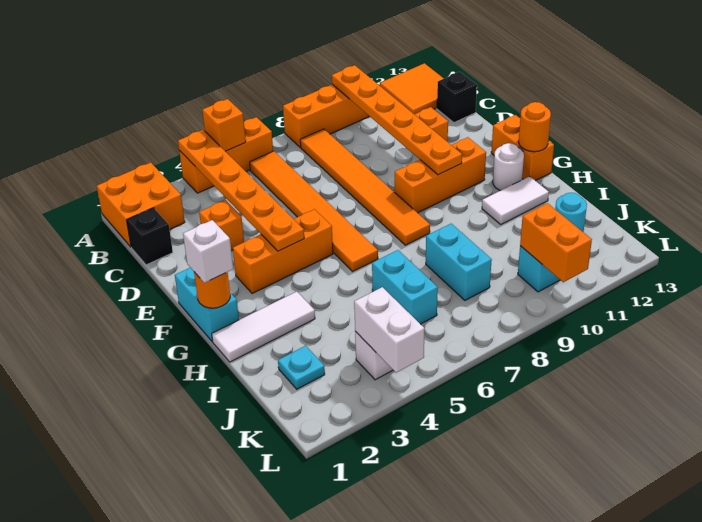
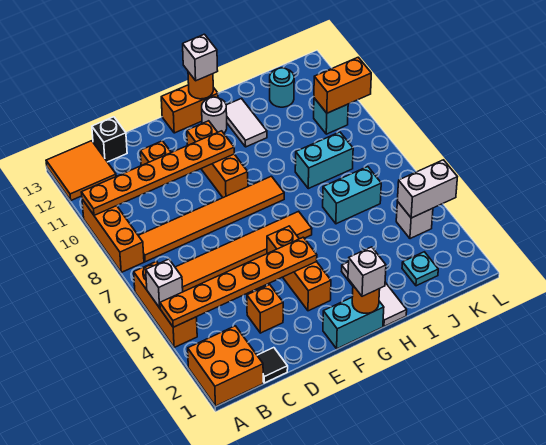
orange brick A5 level 2 -> white brick A5 level 2
black brick C1 level 1 -> black tile C1 level 1
none -> white brick G13 level 3

